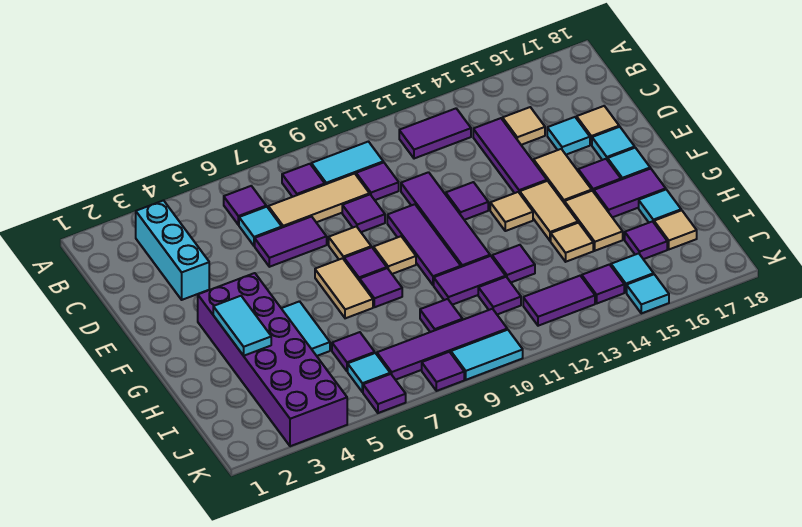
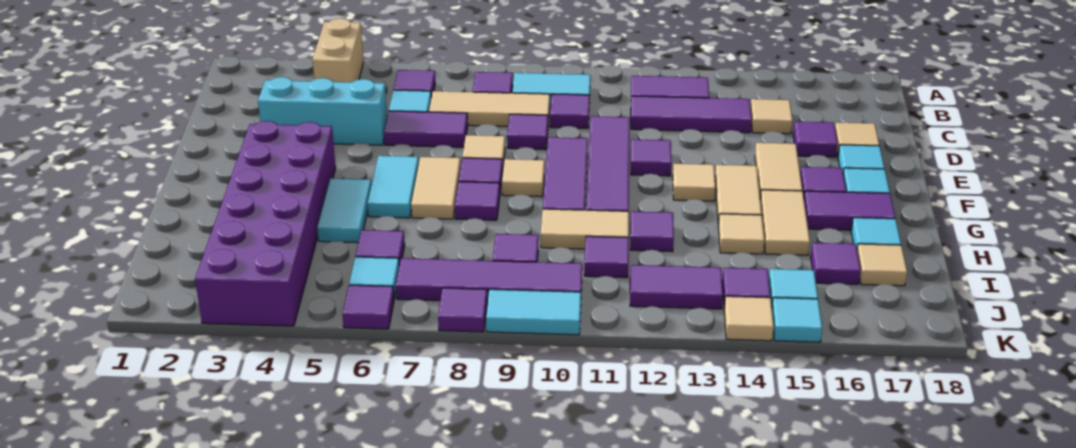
none -> tan brick A4:B4 level 1
cyan brick B3:D3 level 1 -> cyan brick D3:D5 level 1
purple tile C14:E14 level 1 -> purple tile C12:C14 level 1
cyan tile D16 level 1 -> purple tile D16 level 1
cyan tile G3:H3 level 2 -> cyan tile F6:G6 level 1
purple tile H10:H11 level 1 -> tan tile H10:H11 level 1
none -> tan tile K14 level 1

